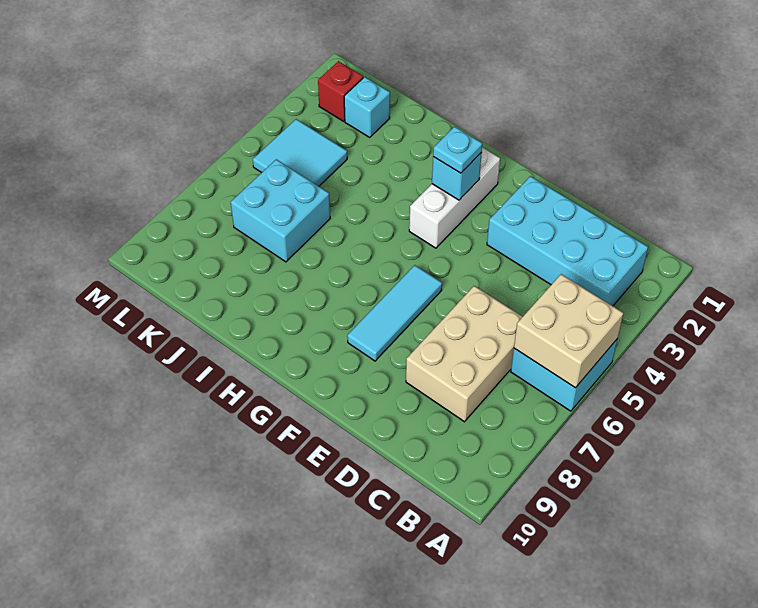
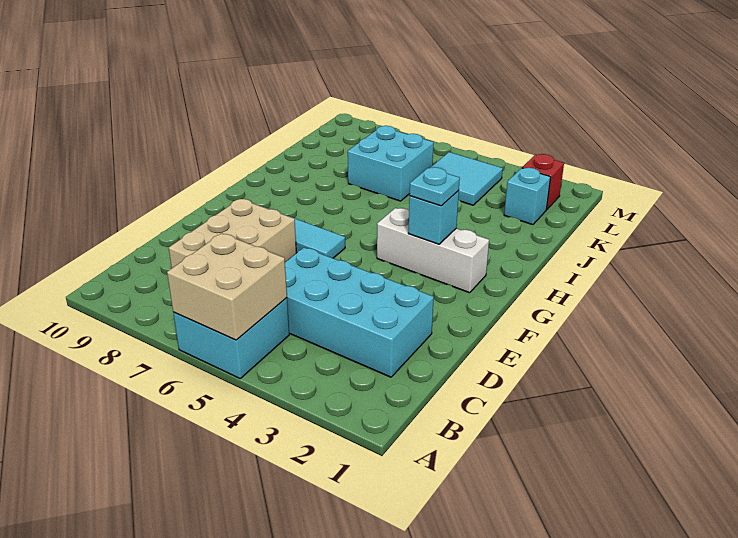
cyan brick B2:E3 level 1 -> cyan brick C2:D5 level 1
tan brick C6:D8 level 1 -> tan brick C7:E8 level 1

